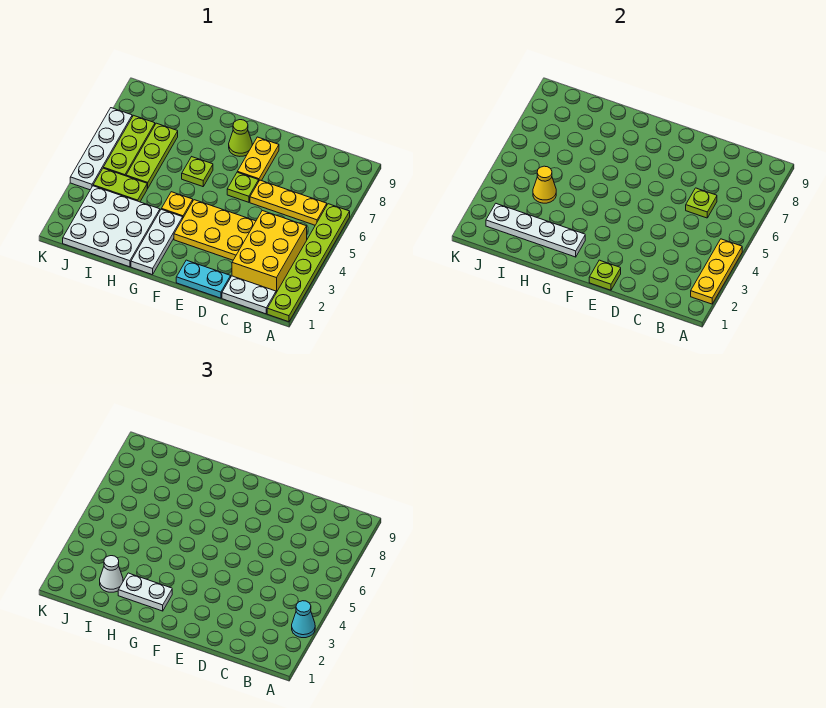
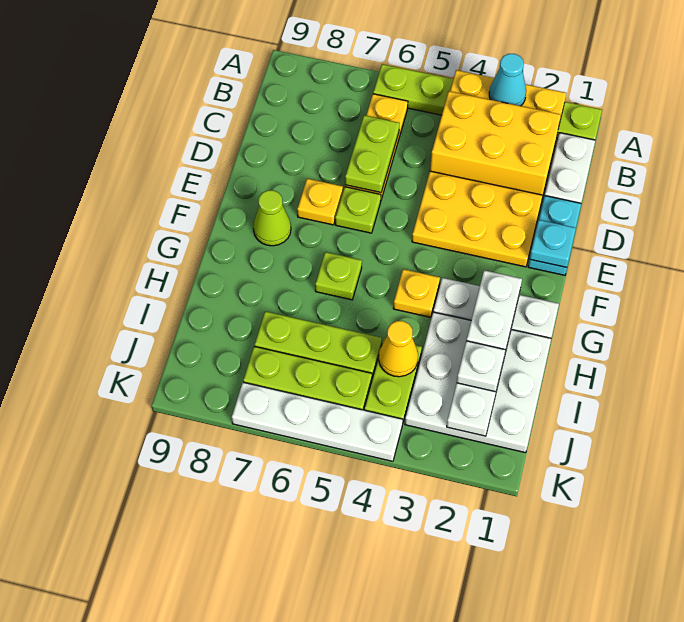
lime plate C6 level 2 -> lime plate C6:D6 level 2
yellow plate D3:F4 level 1 -> yellow plate D2:E4 level 1
lime plate E1 level 2 -> cyan plate E1 level 2
yellow plate E7:E8 level 1 -> yellow plate E7 level 1
white cone I2 level 3 -> white plate I2 level 3

